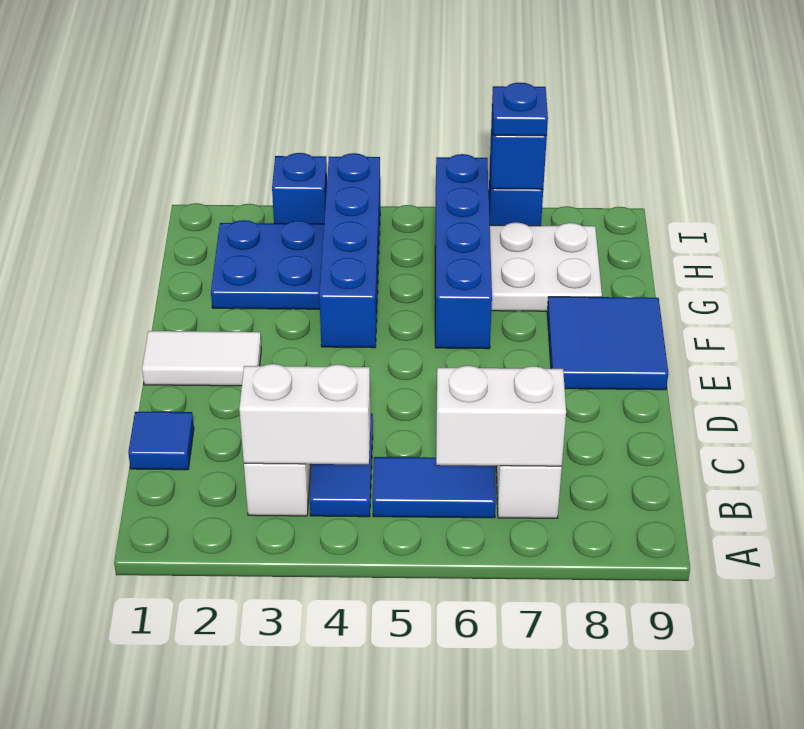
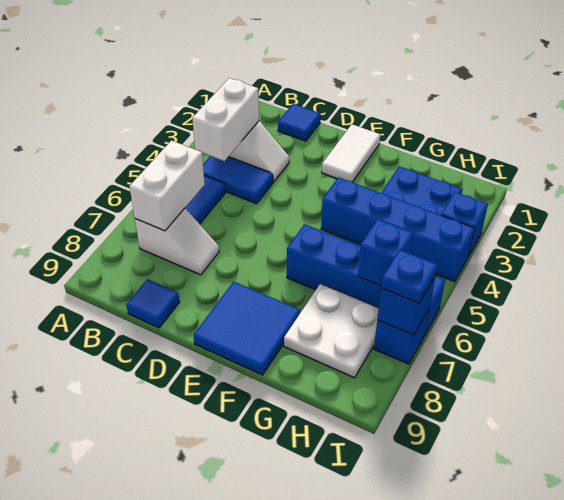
none -> blue tile C9 level 1
none -> blue brick H6 level 2

